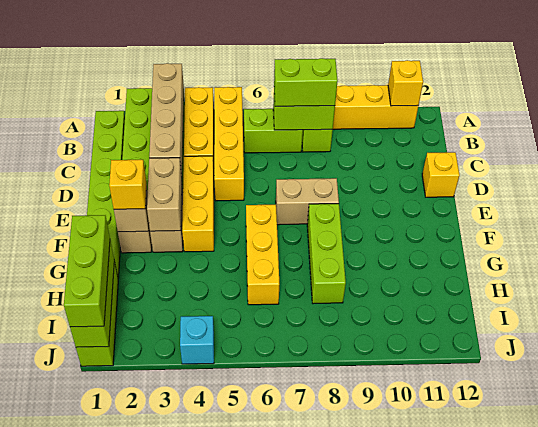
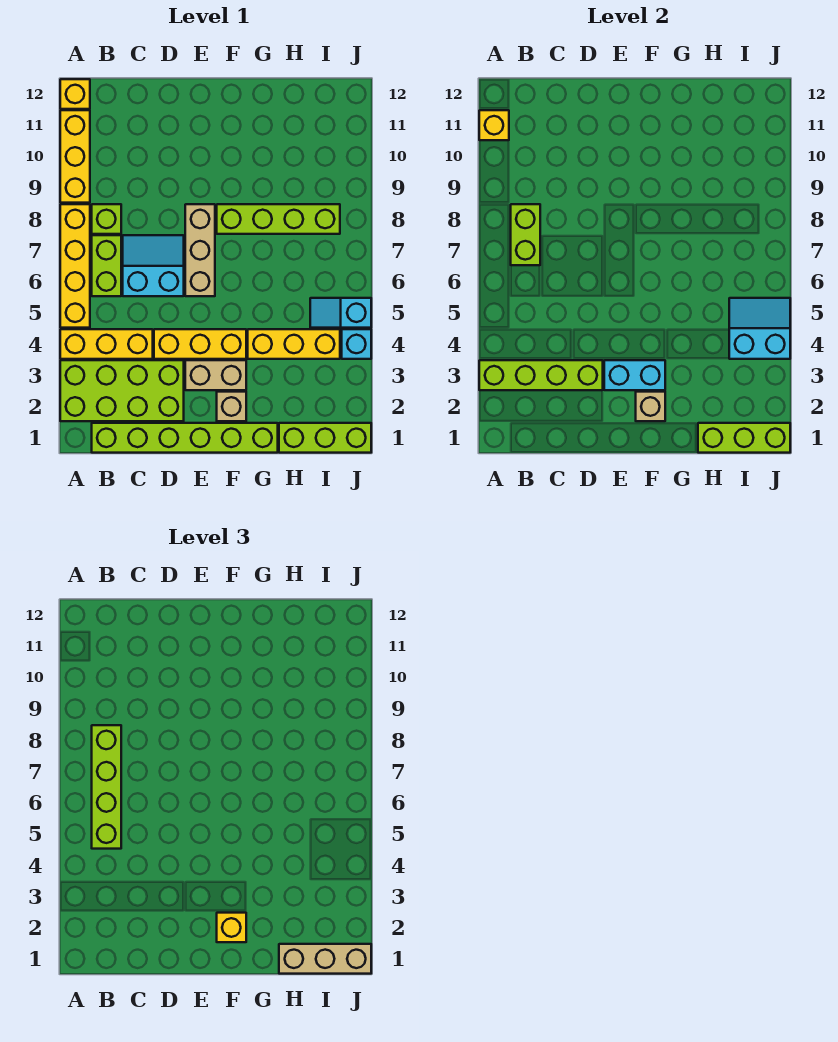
tan brick A3:D3 level 2 -> lime brick A3:D3 level 2
yellow brick A5:D5 level 1 -> yellow brick A5:A8 level 1
lime brick B7:B8 level 3 -> lime brick B5:B8 level 3
none -> cyan slope C6:D7 level 1 top 6
yellow brick D12 level 1 -> yellow brick A12 level 1
tan brick E3:F3 level 2 -> cyan brick E3:F3 level 2
tan brick E7:E8 level 1 -> tan brick E6:E8 level 1
yellow brick F6:H6 level 1 -> yellow brick G4:I4 level 1
lime brick F8:H8 level 1 -> lime brick F8:I8 level 1
lime brick H1:J1 level 3 -> tan brick H1:J1 level 3
none -> cyan slope I4:J5 level 2 top 4
none -> cyan slope I5:J5 level 1 top J

